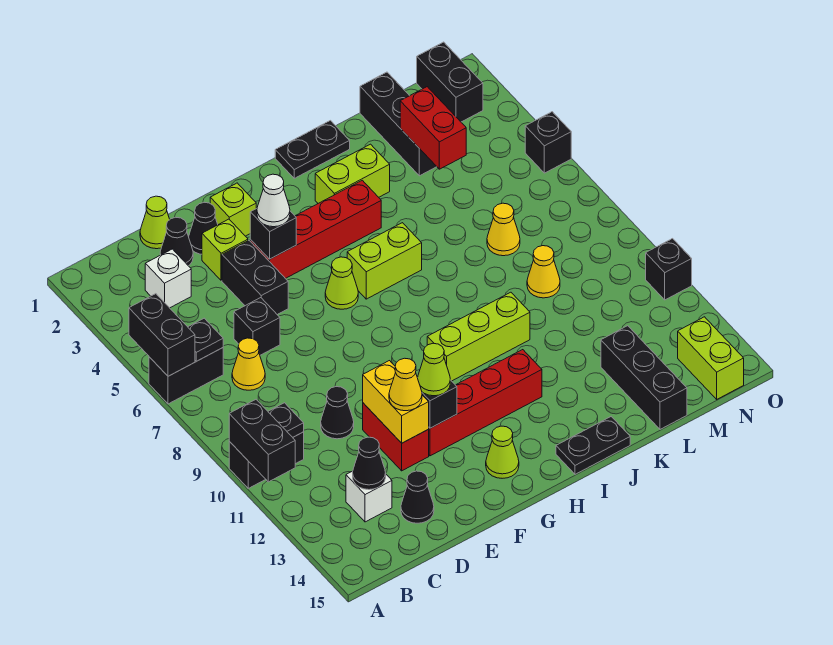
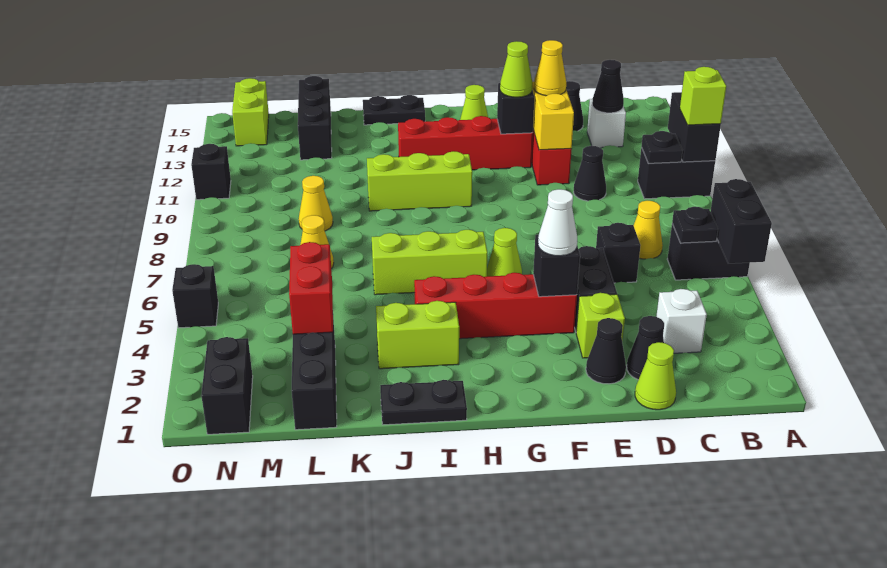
lime brick F2 level 1 -> lime brick A10 level 3
lime brick H6:I6 level 1 -> lime brick H6:J6 level 1

